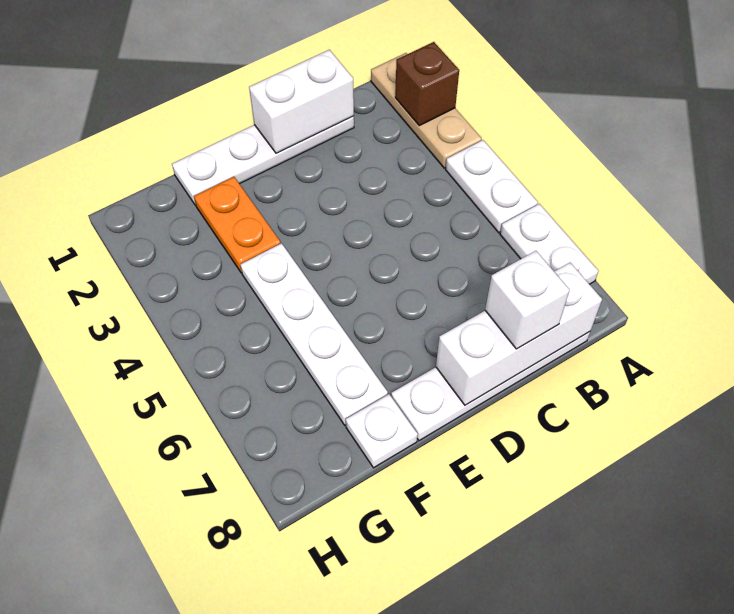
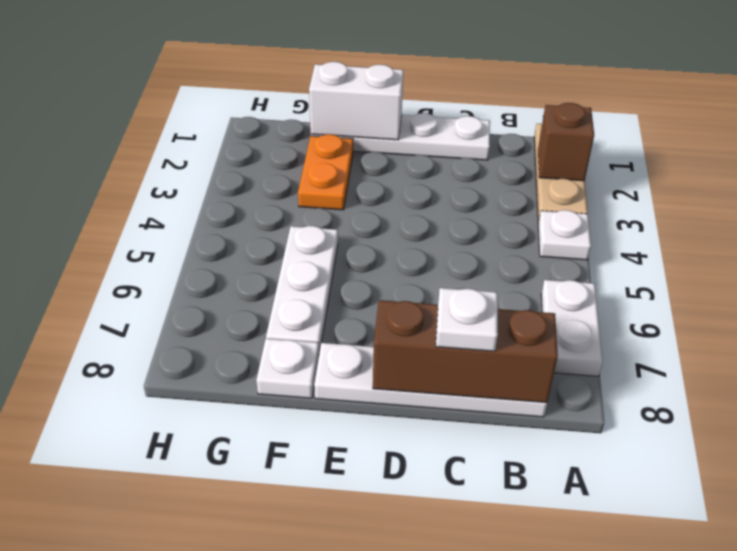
white plate A4:A5 level 1 -> white plate A4 level 1
white brick B8:D8 level 2 -> brown brick B8:D8 level 2
white brick C1:D1 level 2 -> white brick E1:F1 level 2
white brick C8 level 3 -> white plate C8 level 3
white plate F4:F7 level 1 -> white plate F5:F7 level 1

